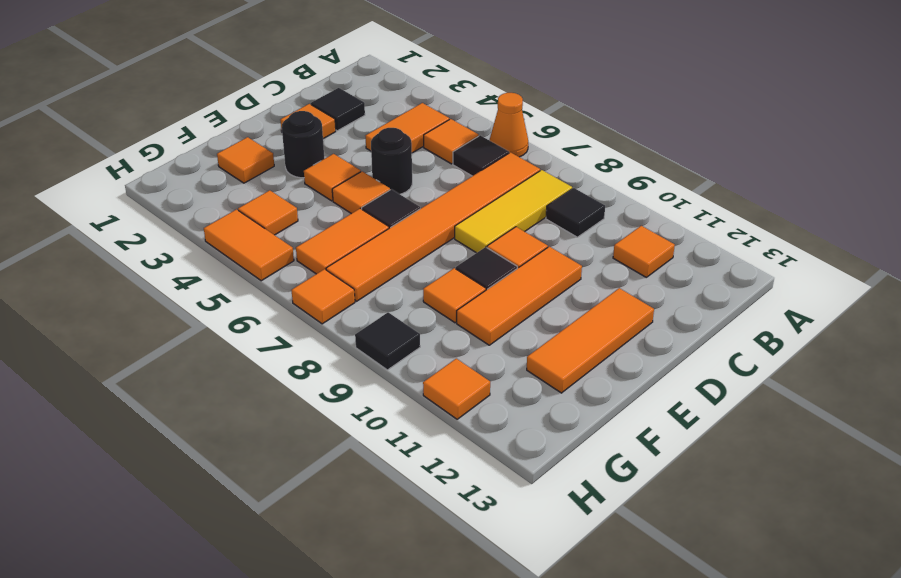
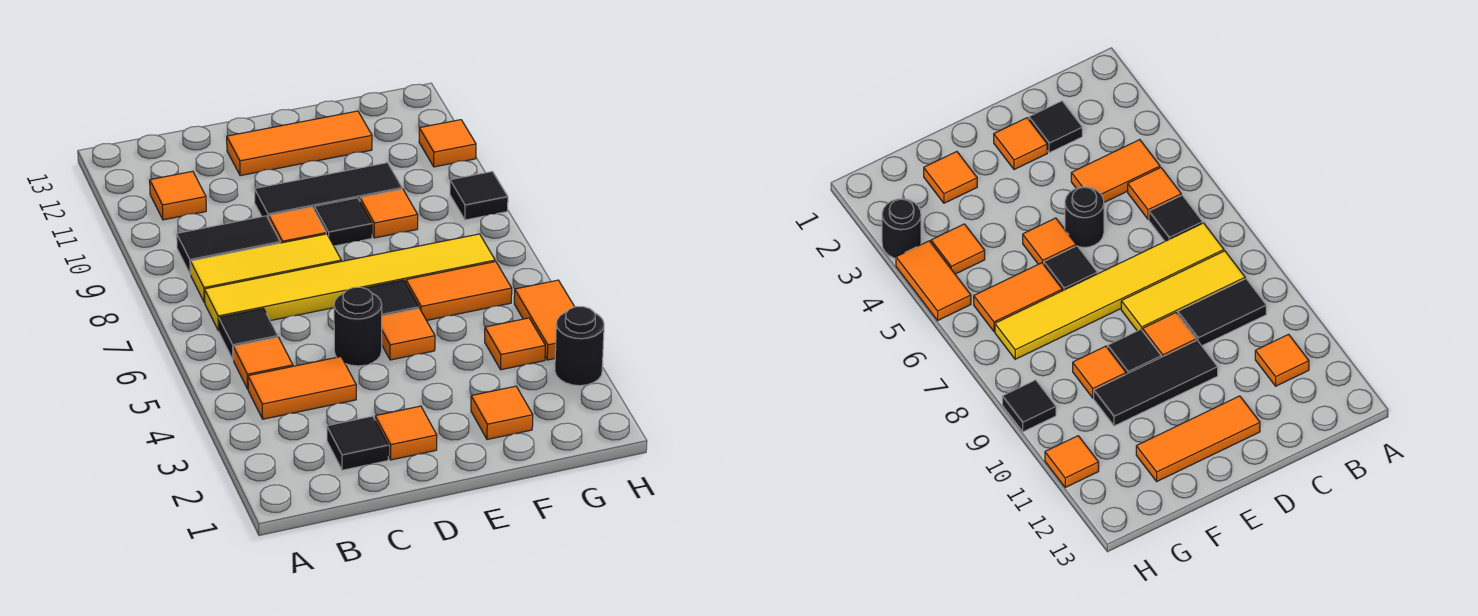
orange cone A6 level 1 -> none
orange tile B7:G7 level 1 -> yellow tile B7:G7 level 1
black tile B9 level 1 -> black tile B9:C9 level 1
orange tile D10:F10 level 1 -> black tile D10:F10 level 1
black round brick E3 level 1 -> black round brick H3 level 1
orange tile E4 level 1 -> none
orange tile H7 level 1 -> none

